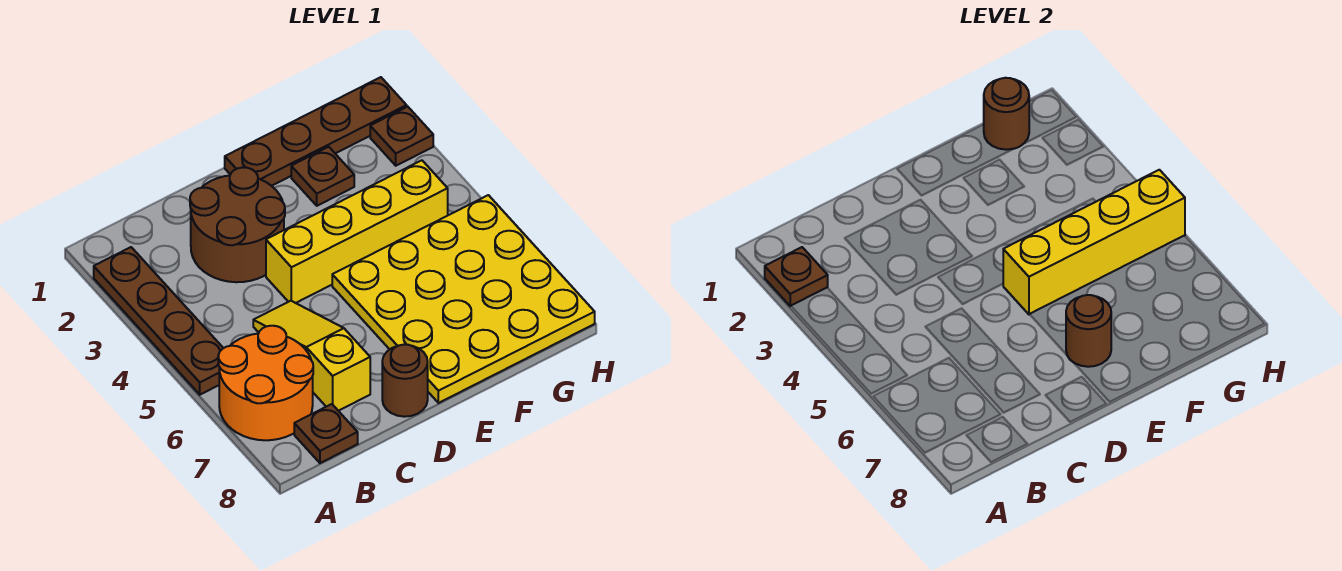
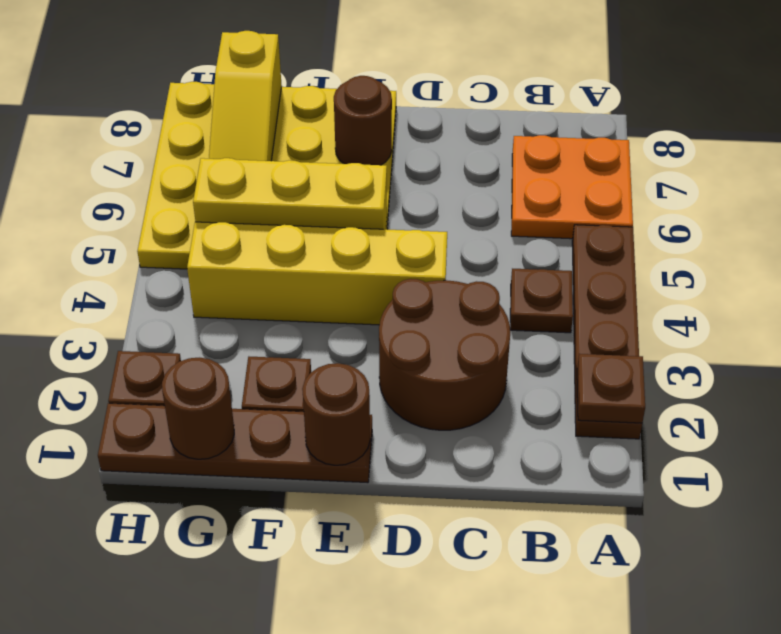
orange round brick A6:B7 level 1 -> orange plate A6:B7 level 1
brown plate B8 level 1 -> brown plate B4 level 1
yellow slope C5:C7 level 1 top 7 -> yellow slope G6:G8 level 2 top 8
brown round brick D8 level 1 -> brown round brick E1 level 2
yellow brick E5:H5 level 2 -> yellow brick E5:G5 level 2

